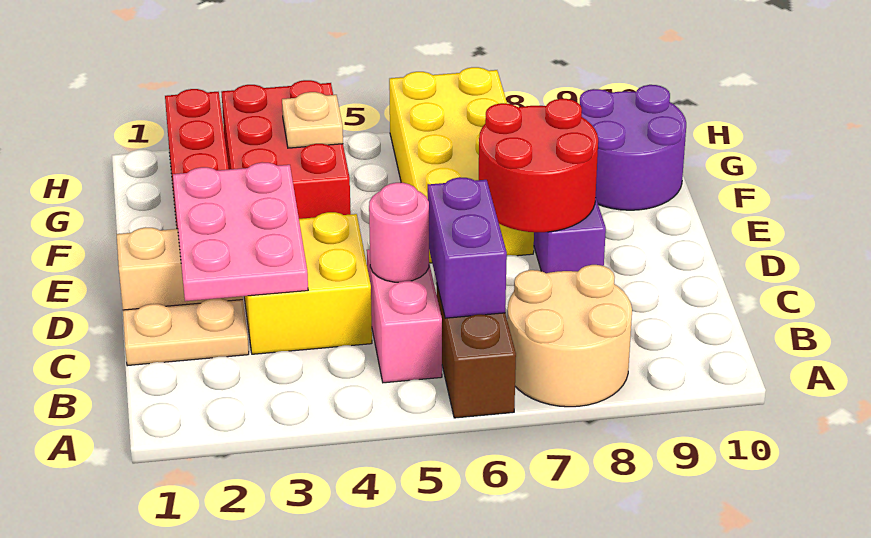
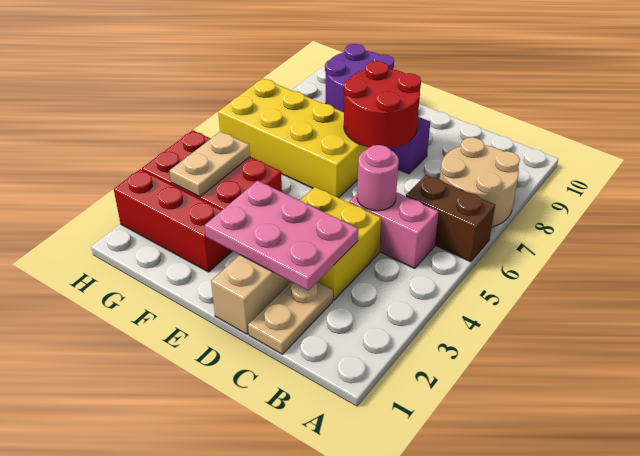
purple brick B6:C6 level 2 -> none
tan plate G4 level 2 -> tan plate G3:G4 level 2

